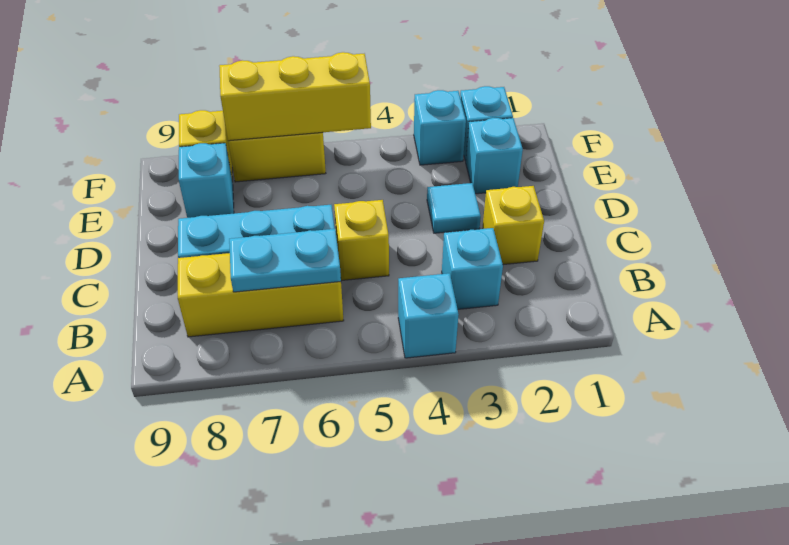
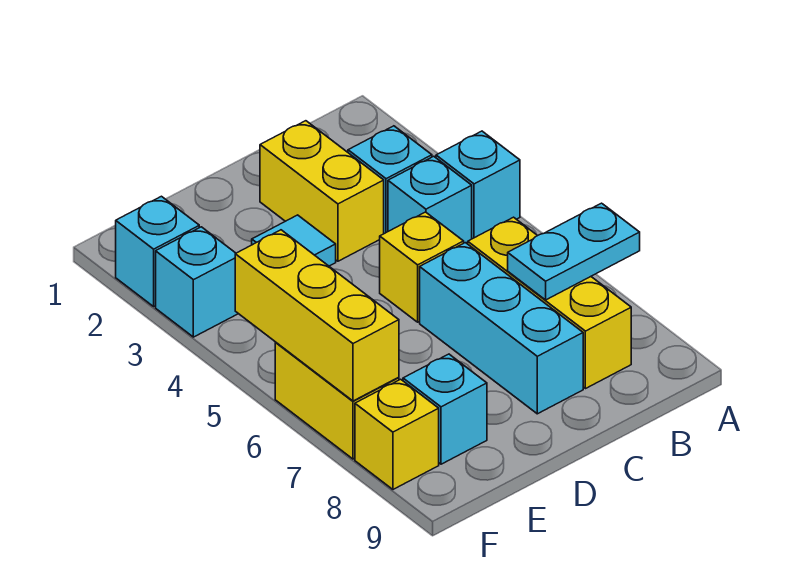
cyan plate B6:B7 level 2 -> cyan plate A7:B7 level 2
yellow brick C2 level 1 -> yellow brick C2:C3 level 1
cyan brick E2 level 1 -> cyan brick B4 level 1

